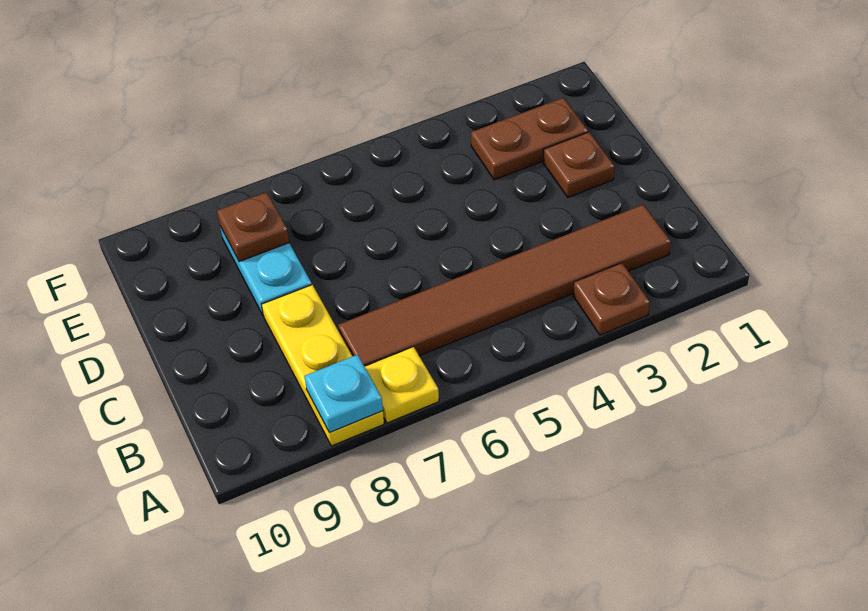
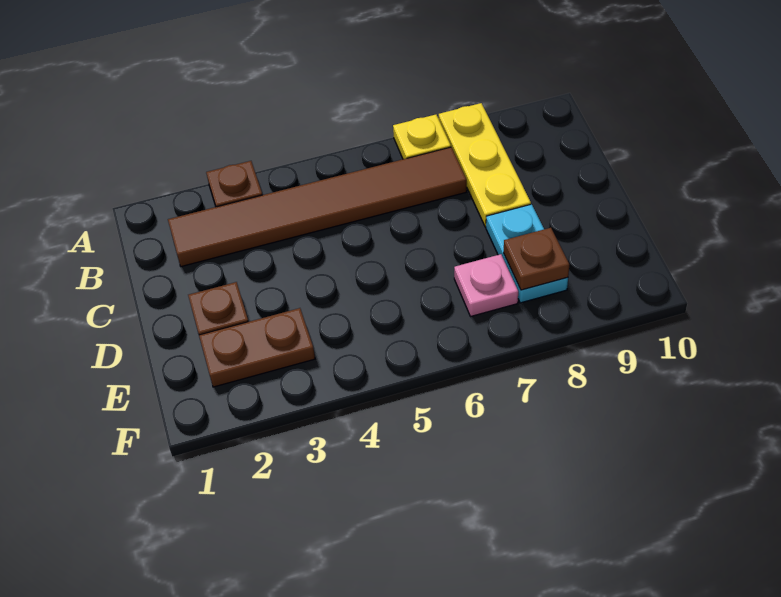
cyan plate A8 level 2 -> none
none -> pink plate E7 level 1

